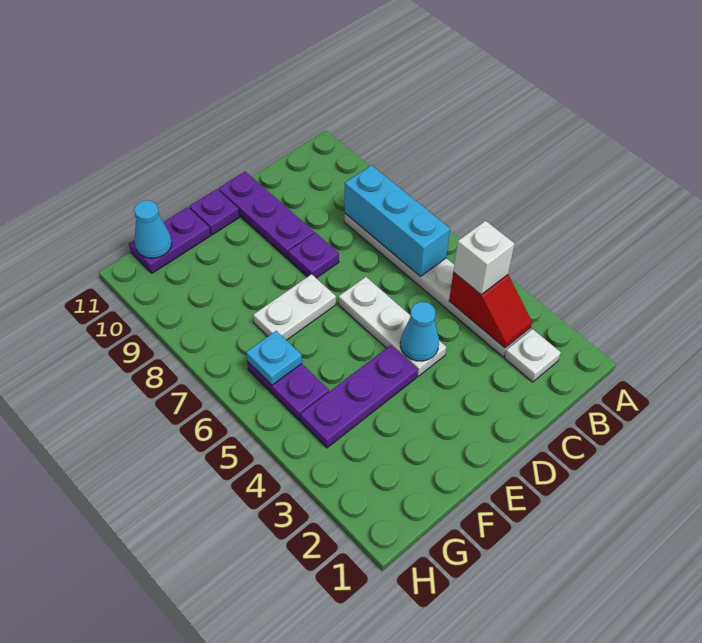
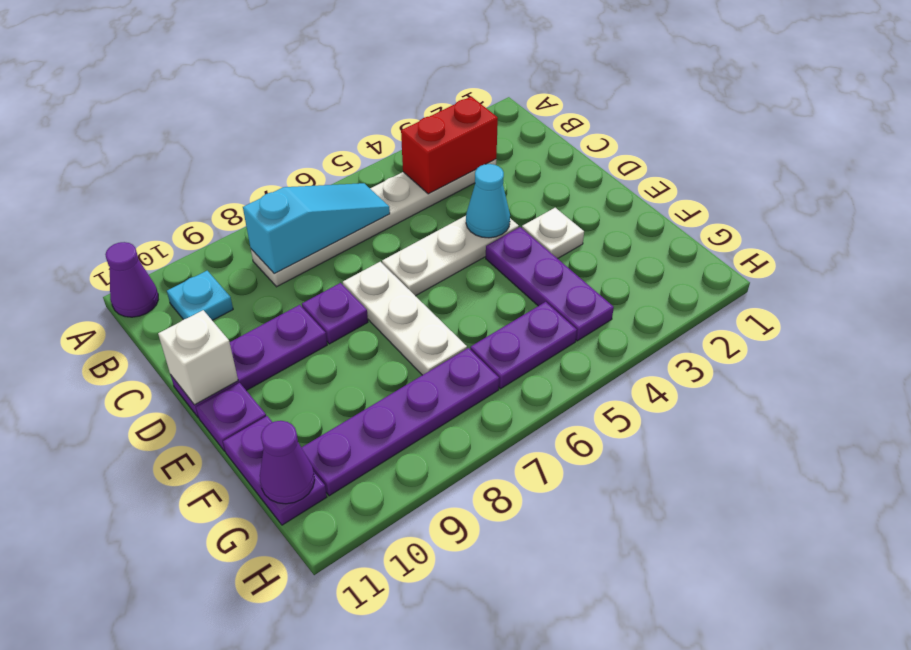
none -> purple cone A11 level 1
white plate B2 level 1 -> white plate E3 level 1
red slope B3:B4 level 2 top 4 -> red brick B3:B4 level 2
white brick B4 level 3 -> white brick D11 level 2
cyan brick B6:B8 level 2 -> cyan slope B6:B8 level 2 top 8
white plate E7:F7 level 1 -> white plate D7:F7 level 1
cyan plate G6 level 2 -> cyan plate B10 level 1
none -> purple plate G7:G10 level 1
cyan cone G11 level 2 -> purple cone G11 level 2

